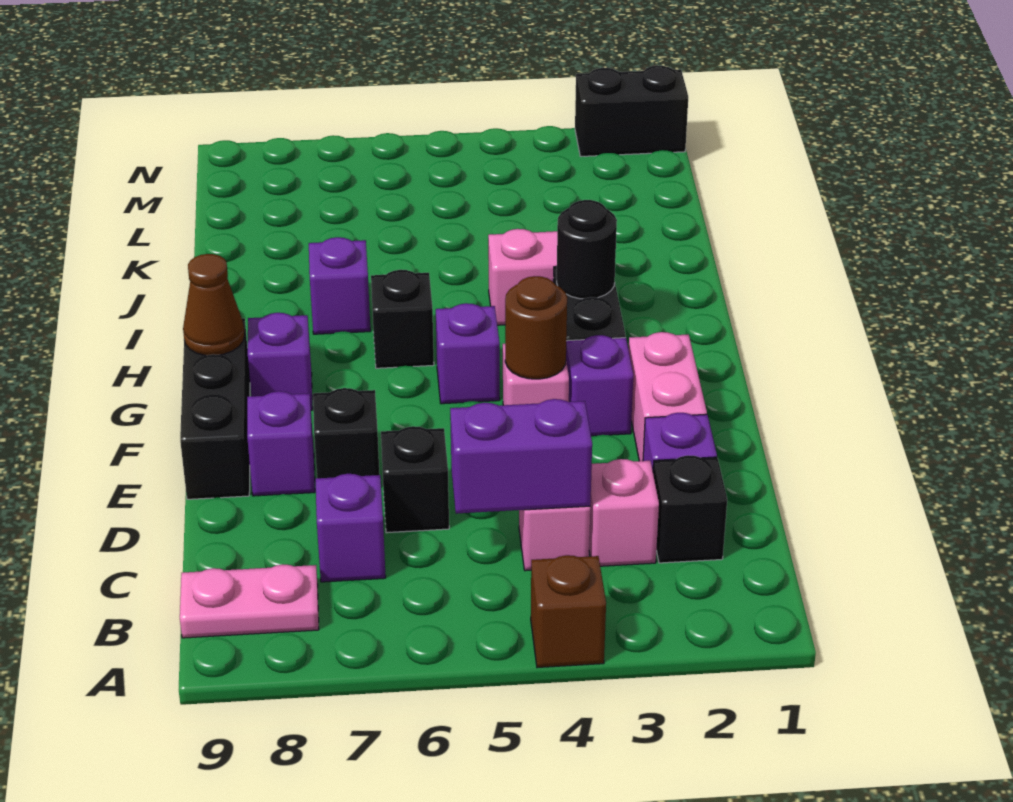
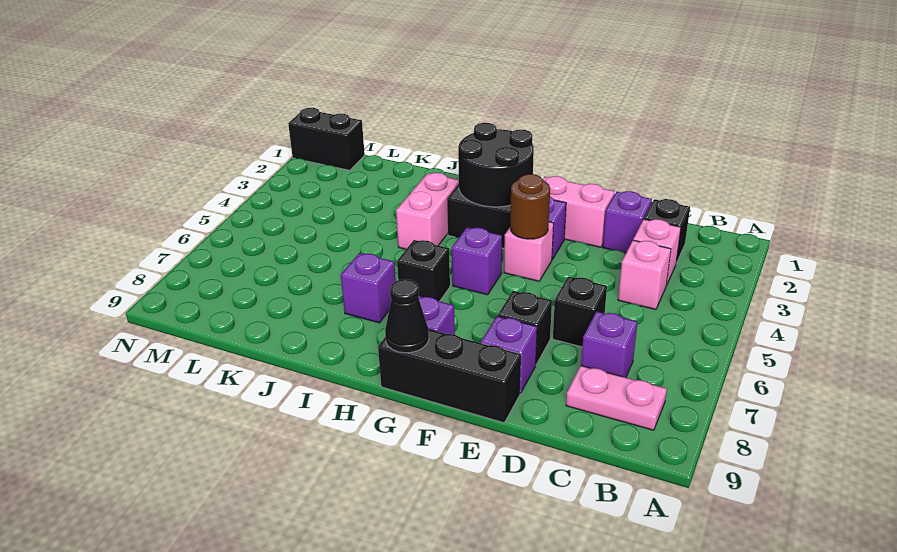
brown brick A4 level 1 -> none
pink plate B8:B9 level 1 -> pink plate B8:C8 level 1
purple brick C4:C5 level 2 -> none
brown cone G9 level 2 -> black cone G9 level 2
black round brick H3 level 2 -> black round brick G2:H3 level 2
black brick N1:N2 level 1 -> black brick M1:N1 level 1

